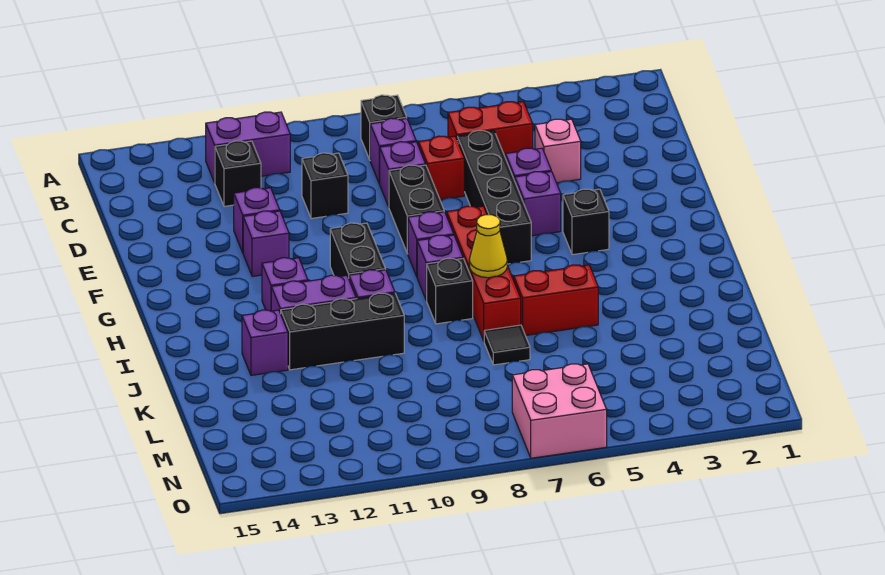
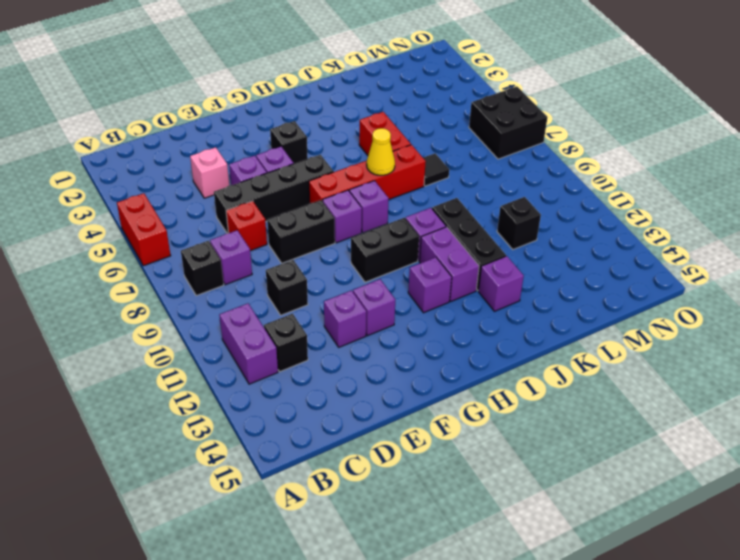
red brick C5:C6 level 1 -> red brick A5:A6 level 1
purple brick D8 level 1 -> none
black brick I8 level 1 -> black brick L11 level 1
pink brick N6:O7 level 1 -> black brick N6:O7 level 1

